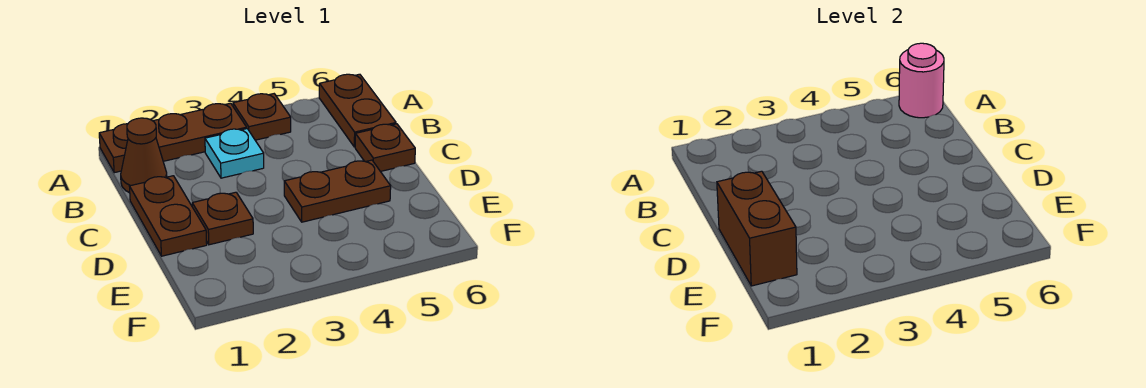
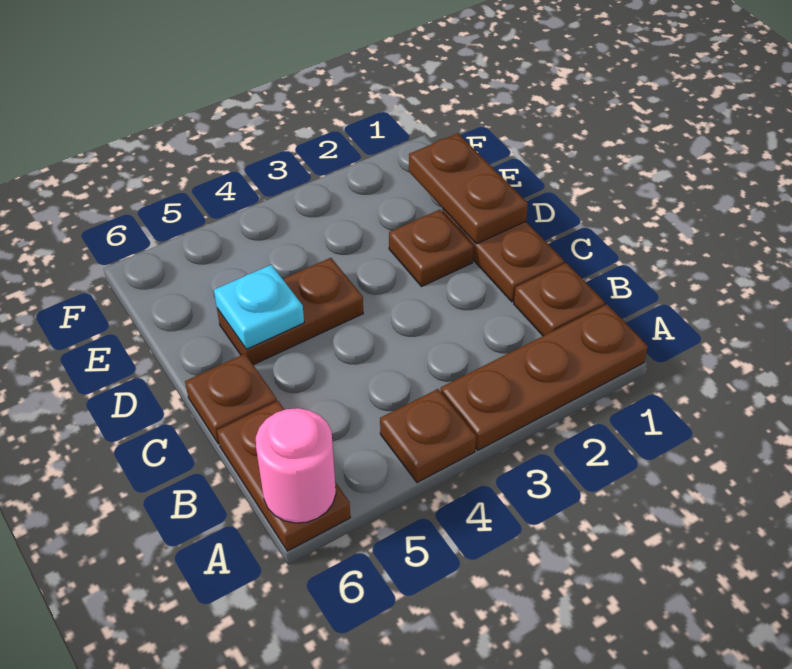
brown cone B1 level 1 -> brown plate B1 level 1
cyan plate B3 level 1 -> cyan plate D5 level 2
brown brick D1:E1 level 2 -> brown plate D1:E1 level 2

